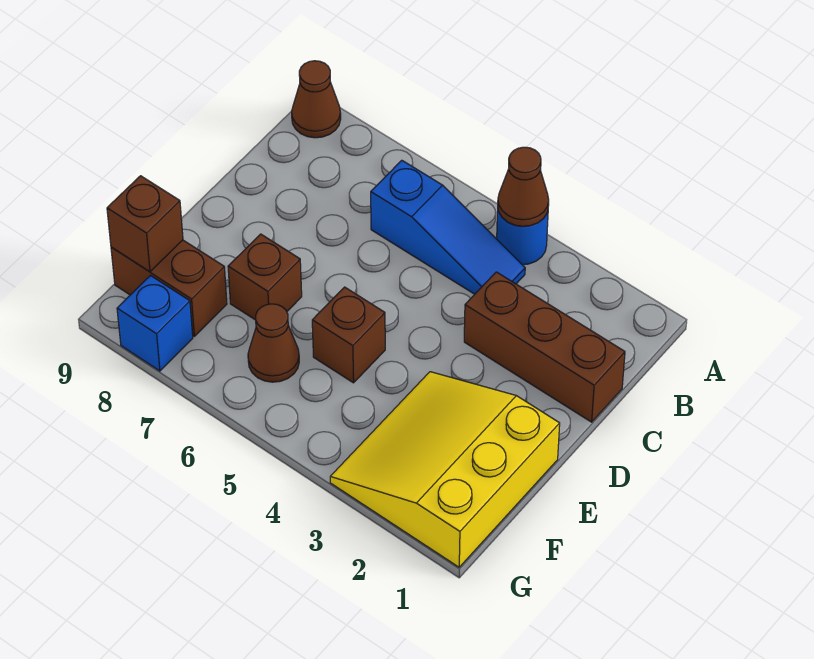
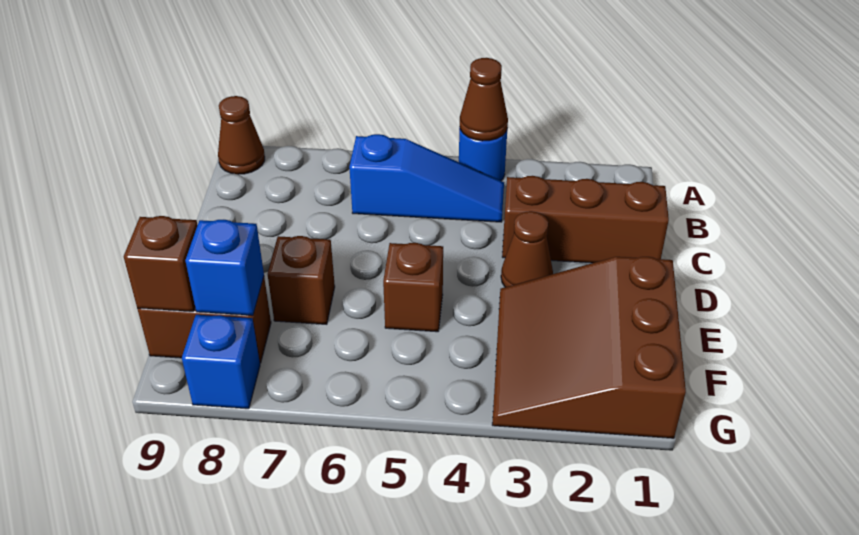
yellow slope E1:G3 level 1 top 1 -> brown slope E1:G3 level 1 top 1
brown cone F6 level 1 -> brown cone D3 level 1
none -> blue brick F8 level 2

